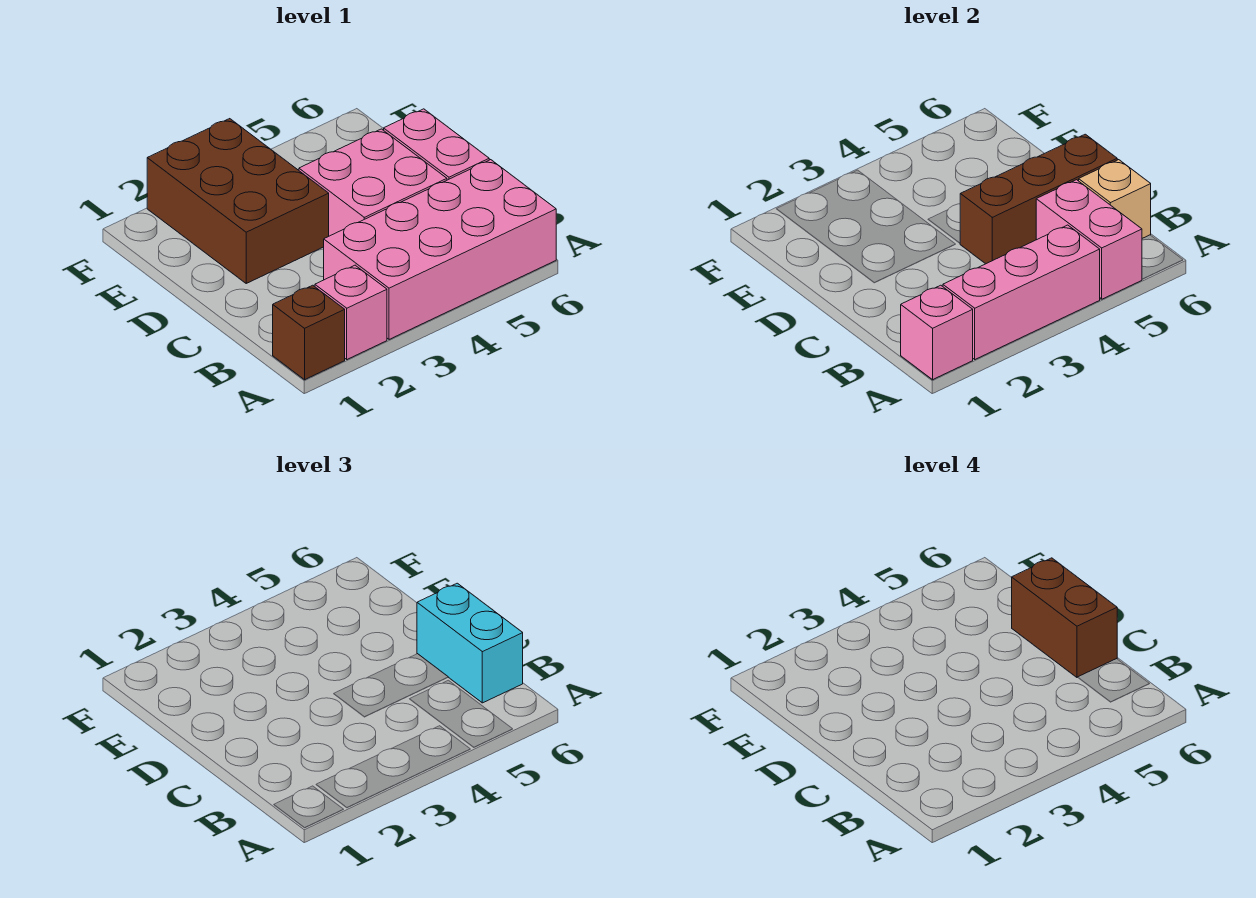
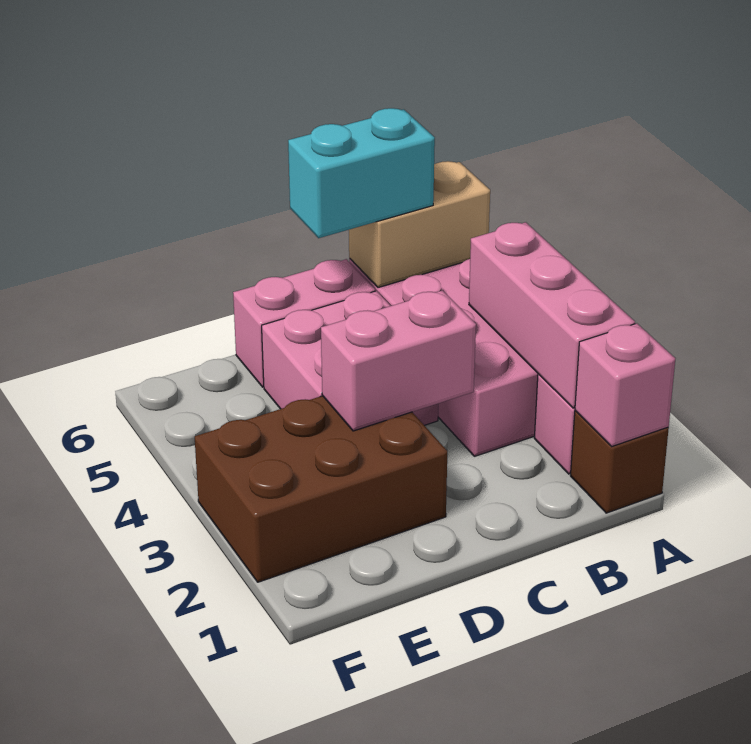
pink brick A5:B5 level 2 -> pink brick C3:D3 level 2
tan brick B6 level 2 -> tan brick A6:B6 level 2
brown brick C4:C6 level 2 -> none
brown brick C6:D6 level 4 -> none

